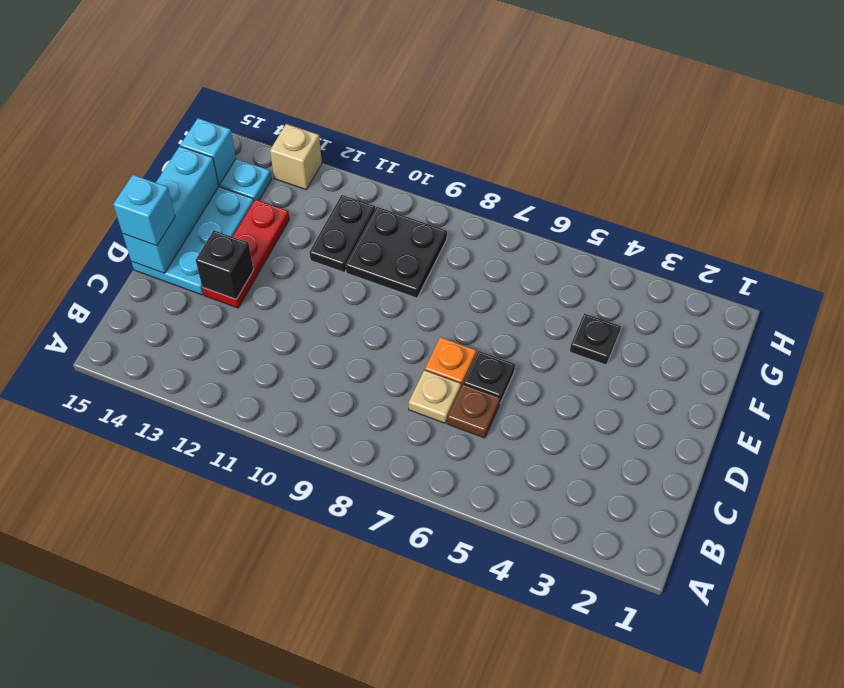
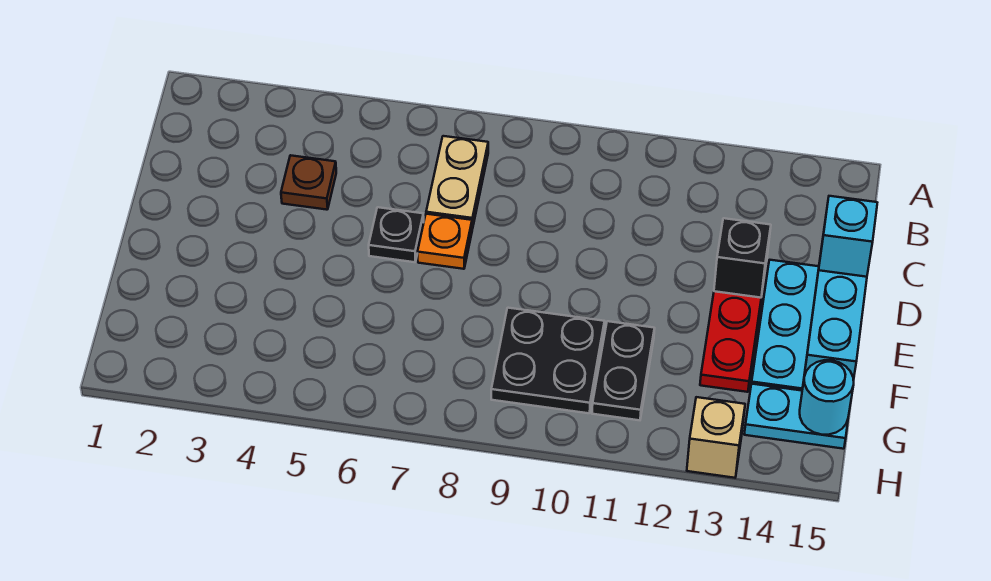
brown plate C6 level 1 -> brown plate C4 level 1
tan plate C7 level 1 -> tan plate B7:C7 level 1
black plate F4 level 1 -> none
cyan brick G15 level 2 -> cyan round brick G15 level 2

